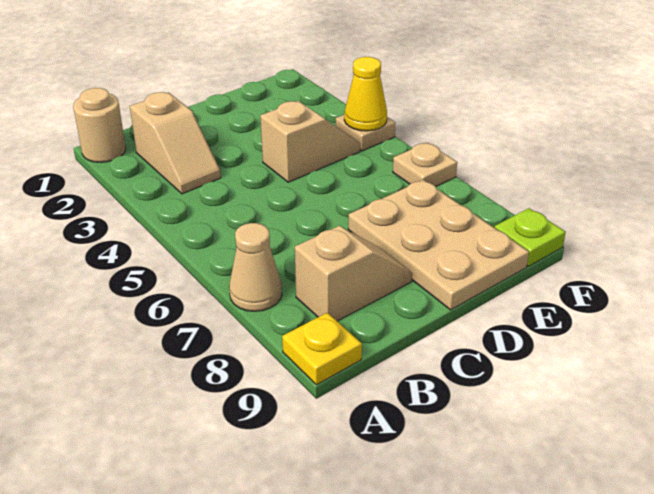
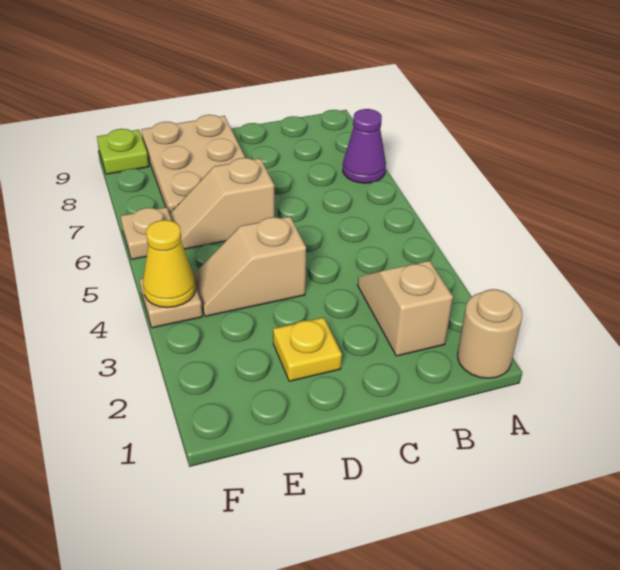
tan cone A7 level 1 -> purple cone A7 level 1
yellow plate A9 level 1 -> yellow plate D2 level 1
tan slope B8:C8 level 1 top B -> tan slope D6:E6 level 1 top D

